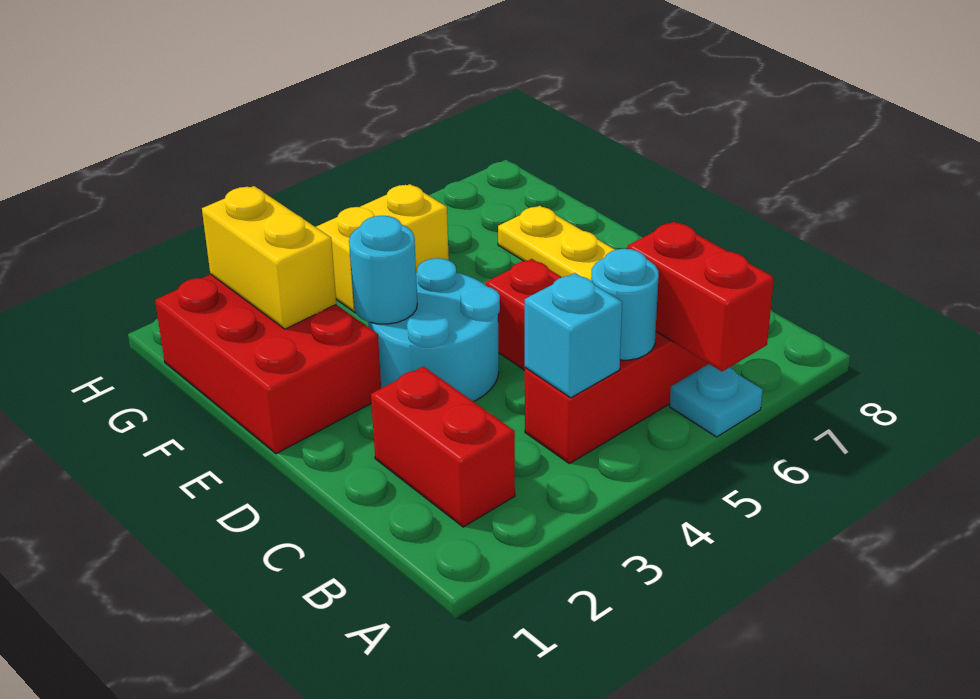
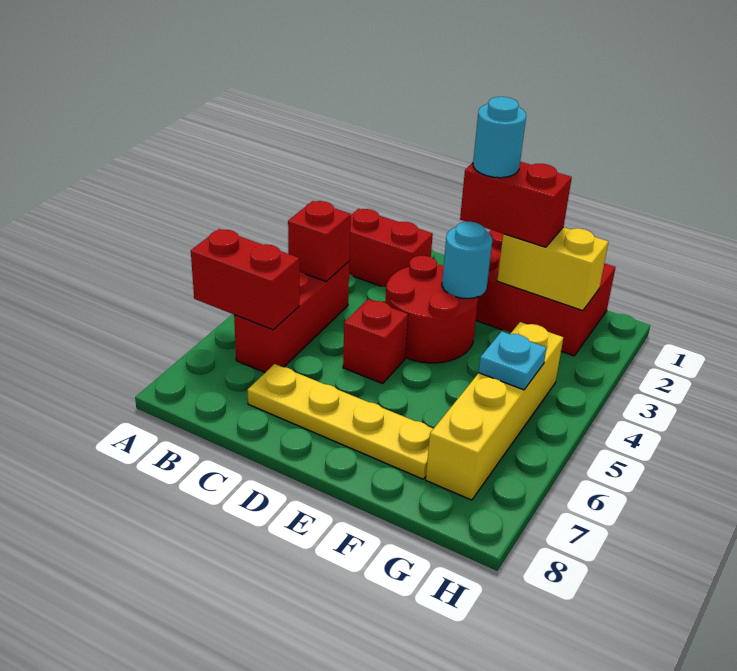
cyan plate A6 level 1 -> cyan plate G5 level 2
cyan brick B4 level 2 -> red brick B4 level 2
cyan round brick B5 level 2 -> cyan round brick E2 level 4
cyan round brick D3:E4 level 1 -> red round brick D3:E4 level 1
none -> red brick E2:F2 level 3
yellow brick G4:G5 level 1 -> yellow brick G4:G7 level 1

